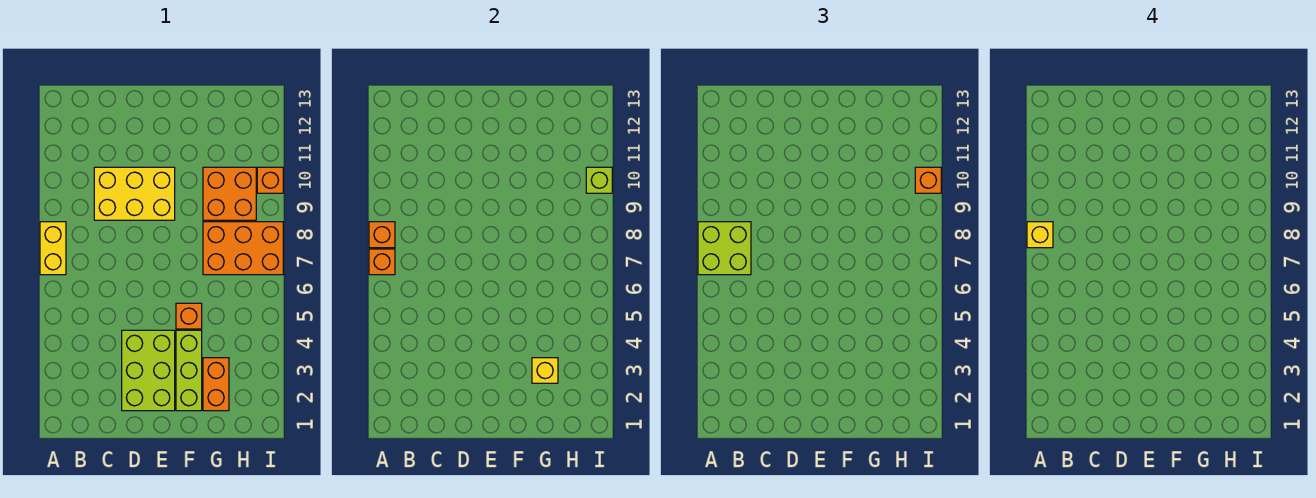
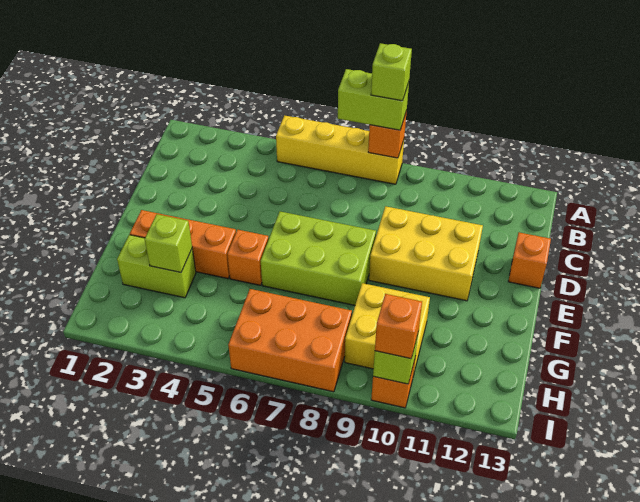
yellow brick A7:A8 level 1 -> yellow brick A5:A8 level 1
orange brick A7 level 2 -> orange brick D13 level 1
lime brick A7:B8 level 3 -> lime brick A7:A8 level 3
yellow brick A8 level 4 -> lime brick A8 level 4
yellow brick C9:E10 level 1 -> yellow brick D9:E11 level 1
lime brick D2:E4 level 1 -> lime brick E6:F8 level 1
lime brick F2:F4 level 1 -> orange brick F2:F4 level 1
orange brick G2:G3 level 1 -> lime brick G2:G3 level 1
yellow brick G3 level 2 -> lime brick G3 level 2
orange brick G7:I8 level 1 -> orange brick H6:I8 level 1
orange brick G9:H10 level 1 -> yellow brick G9:H10 level 1

